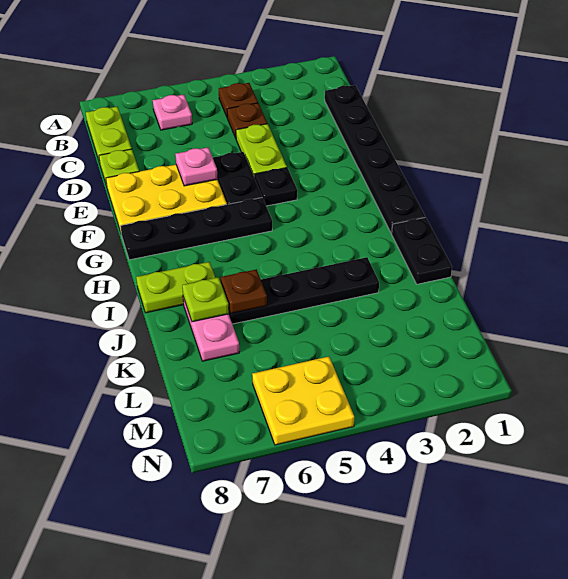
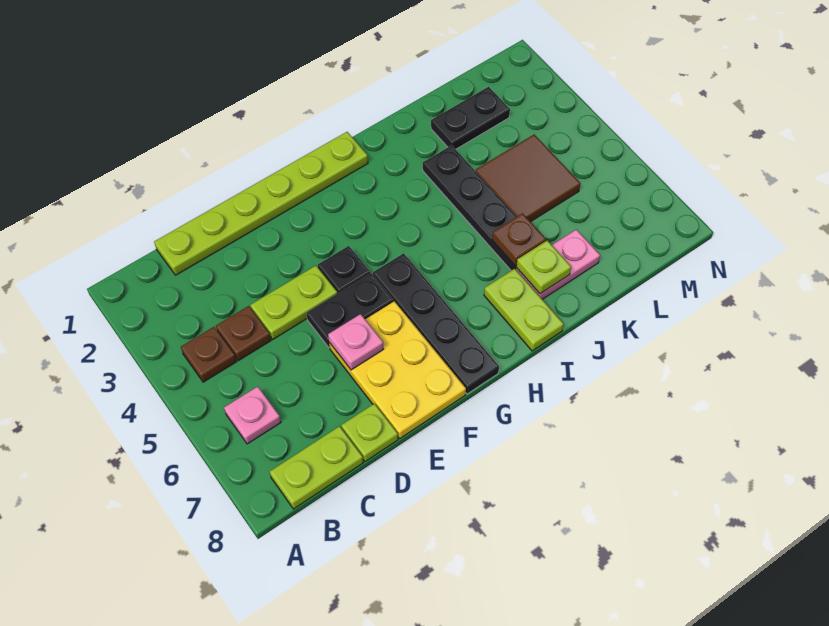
black plate C1:H1 level 1 -> lime plate C1:H1 level 1
black plate I1:J1 level 1 -> black plate K2:L2 level 1
none -> brown tile K4:L5 level 1
yellow plate M5:N6 level 1 -> none

